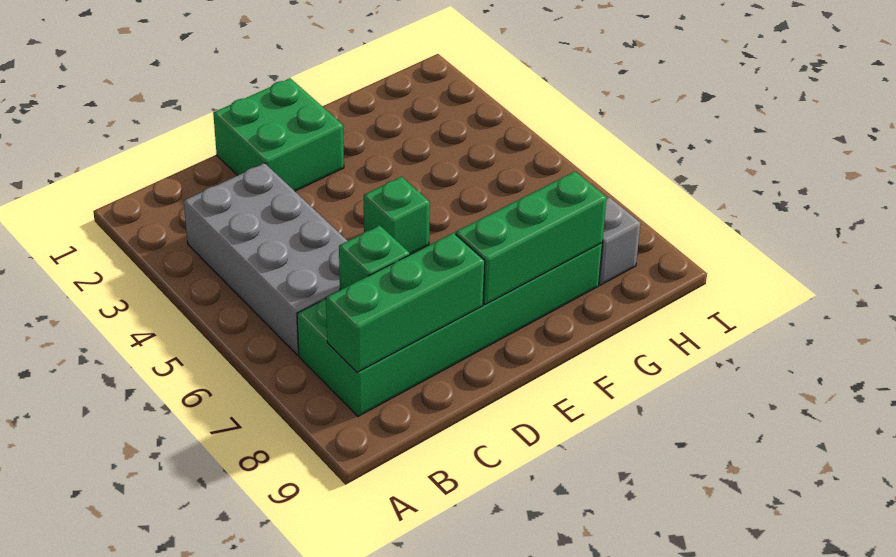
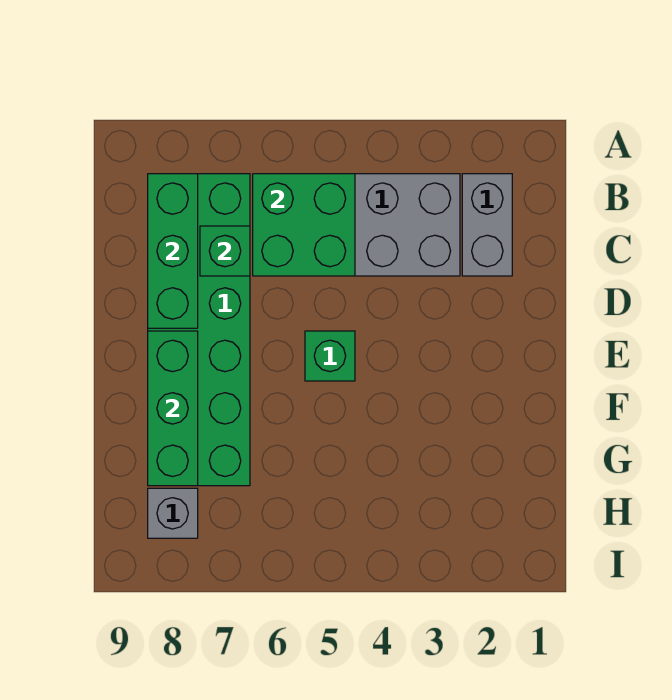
none -> grey brick B2:C2 level 1
green brick D1:E2 level 1 -> green brick B5:C6 level 2

